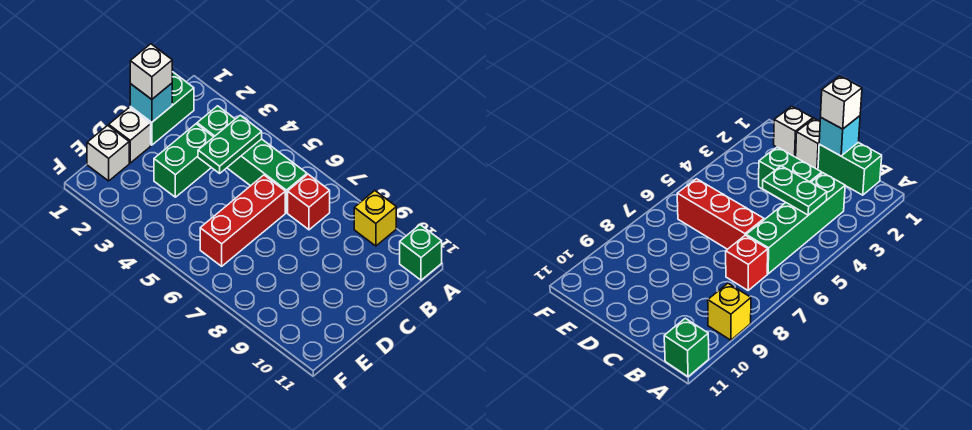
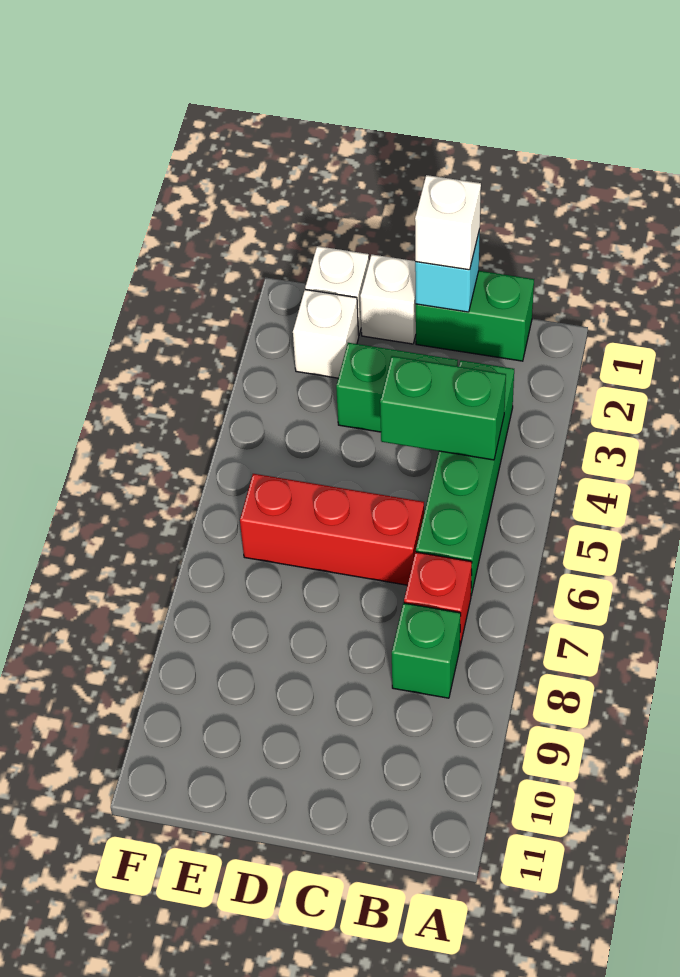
yellow brick A9 level 1 -> none
green brick A11 level 1 -> green brick B8 level 1
green plate B4:C4 level 2 -> green brick B4:C4 level 2
none -> white brick E2 level 1

